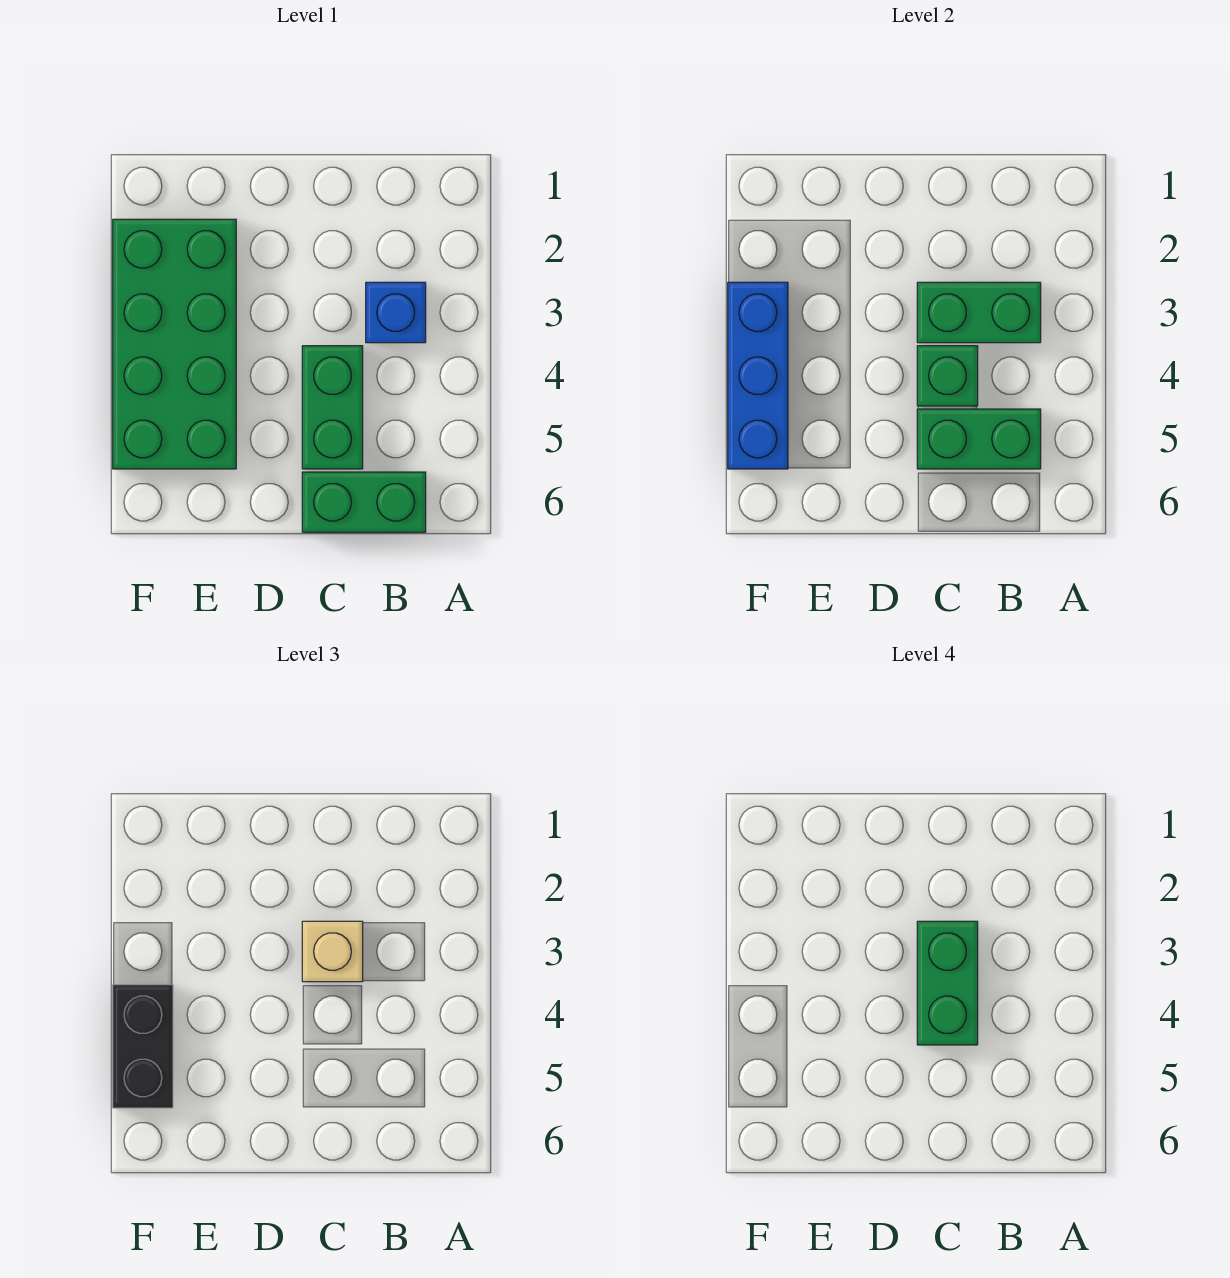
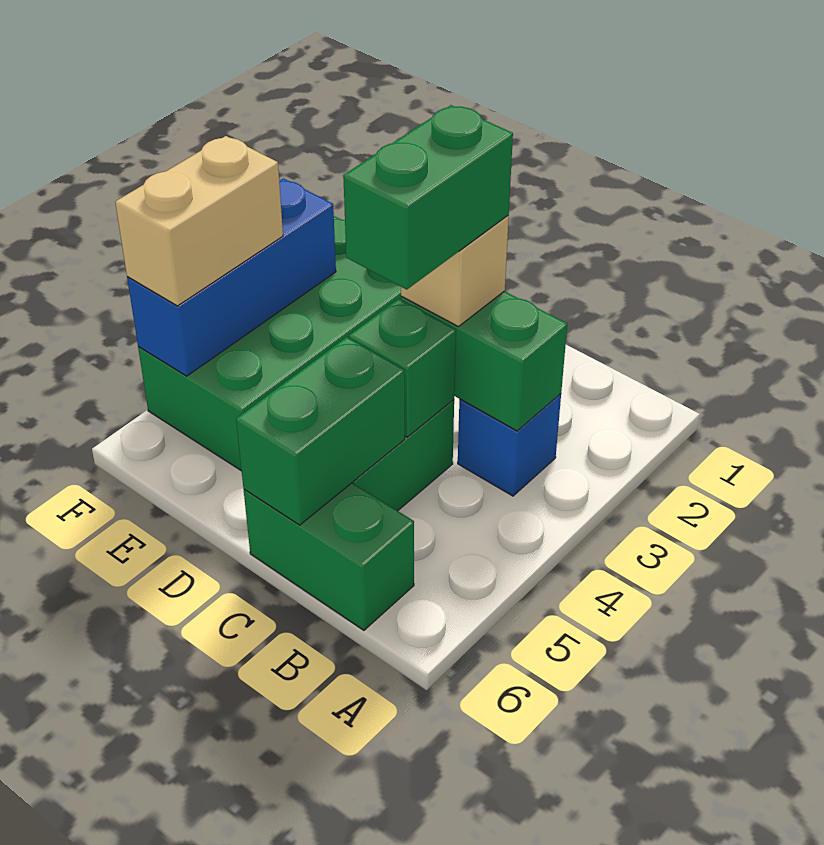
green brick B5:C5 level 2 -> green brick C5:C6 level 2
black brick F4:F5 level 3 -> tan brick F4:F5 level 3

